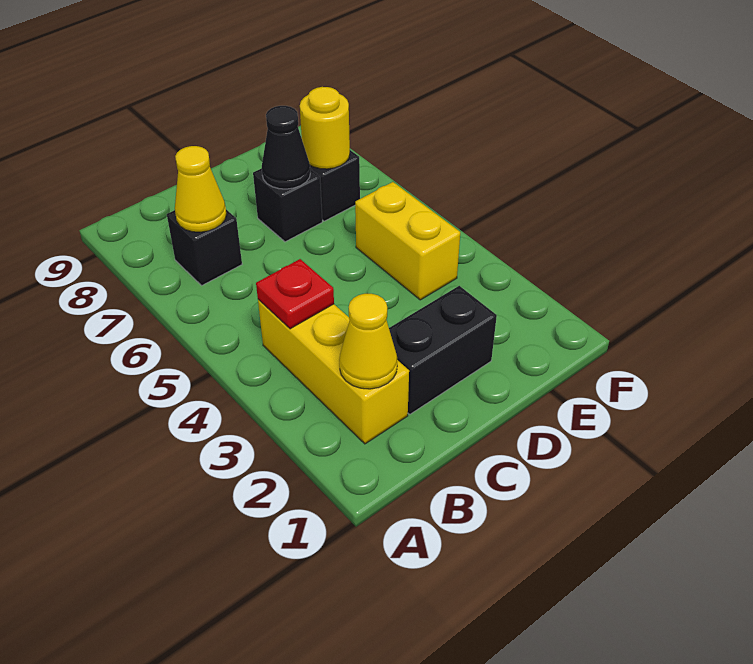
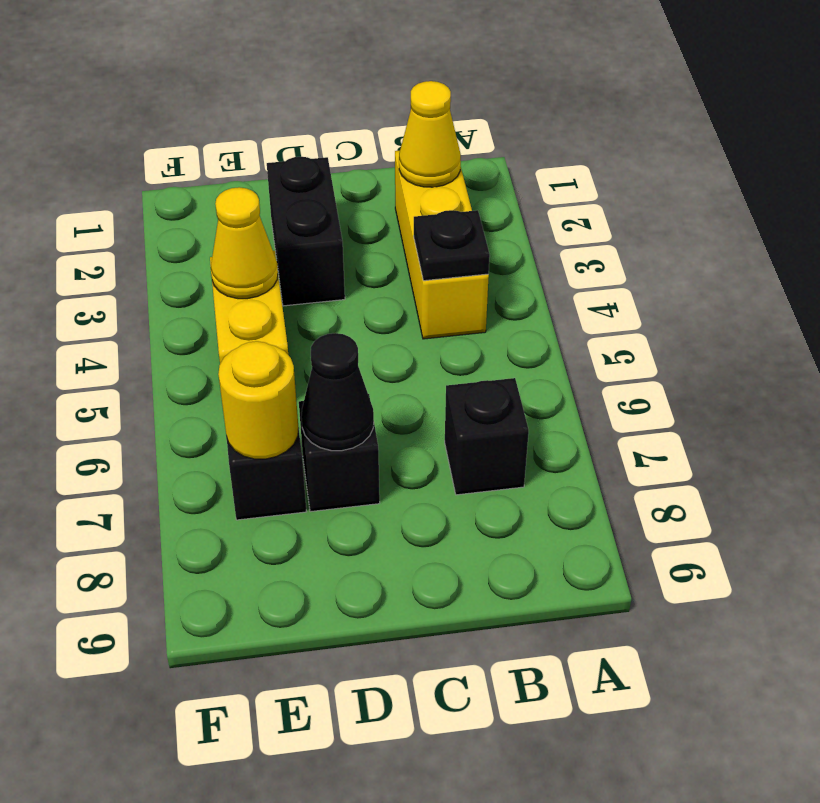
red plate B4 level 2 -> black plate B4 level 2
yellow cone B7 level 2 -> yellow cone E4 level 2
black brick C2:D2 level 1 -> black brick D2:D3 level 1

